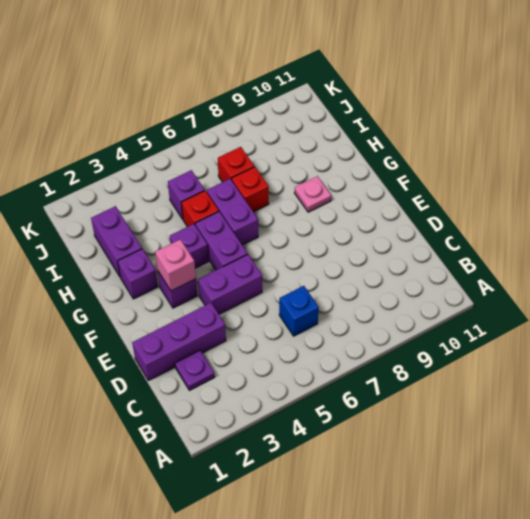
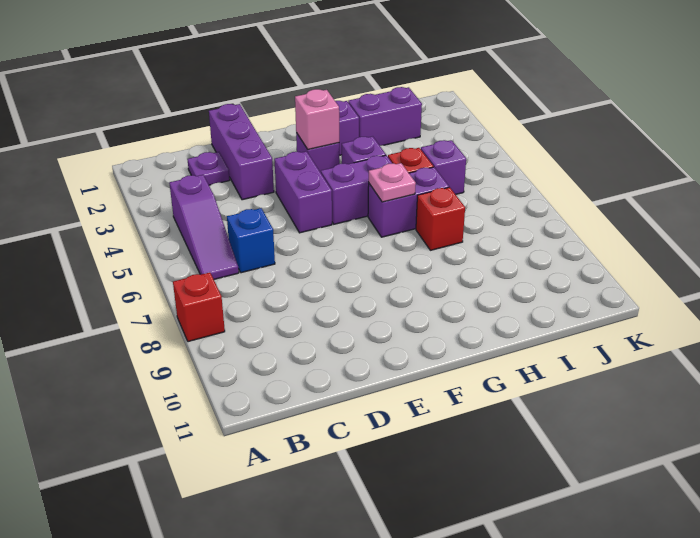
none -> purple slope B4:B6 level 1 top 4
pink plate G9 level 1 -> pink plate G6 level 2
red brick I7 level 1 -> red brick A8 level 1

